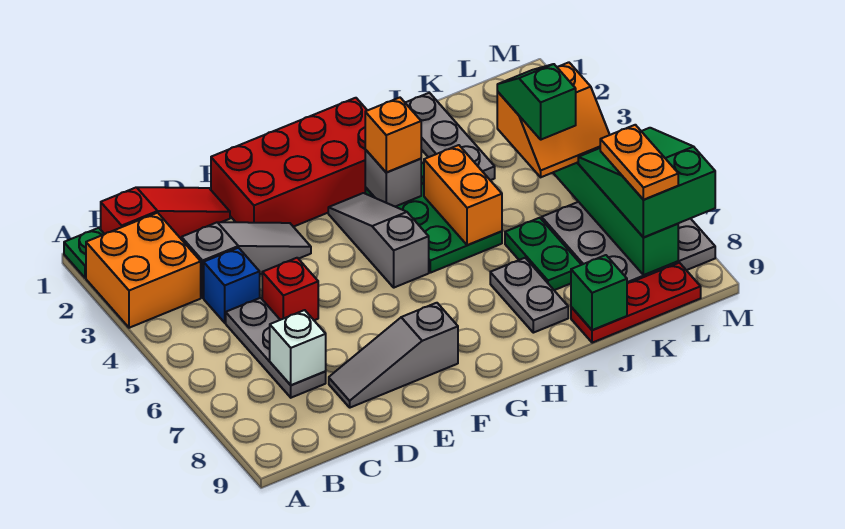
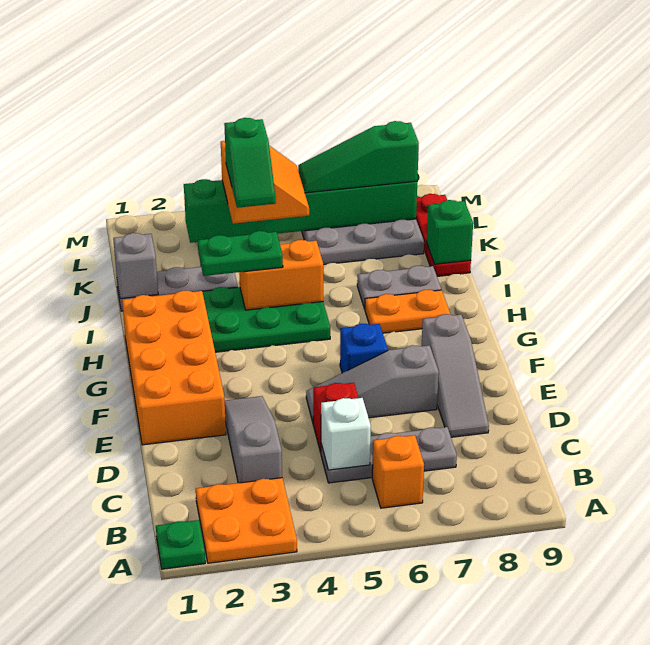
orange brick A2:B3 level 1 -> orange plate A2:B3 level 1
red slope B1:D1 level 1 top B -> none
blue brick C4 level 1 -> blue brick F6 level 1
white brick C7 level 2 -> white brick C5 level 2
red brick E1:H2 level 1 -> orange brick E1:H2 level 1
grey slope G3:G5 level 1 top 5 -> grey slope E5:E7 level 1 top 7
grey brick H3 level 2 -> grey brick J1 level 2
orange brick H3 level 3 -> orange brick B6 level 1
green plate J6:J7 level 1 -> green plate I3:I4 level 3
green slope K4:K5 level 4 top 5 -> green slope J4:K4 level 4 top K
green slope L6:M8 level 3 top 8 -> green slope L6:L8 level 3 top 8
orange plate L7:L8 level 4 -> orange plate H7:H8 level 1

